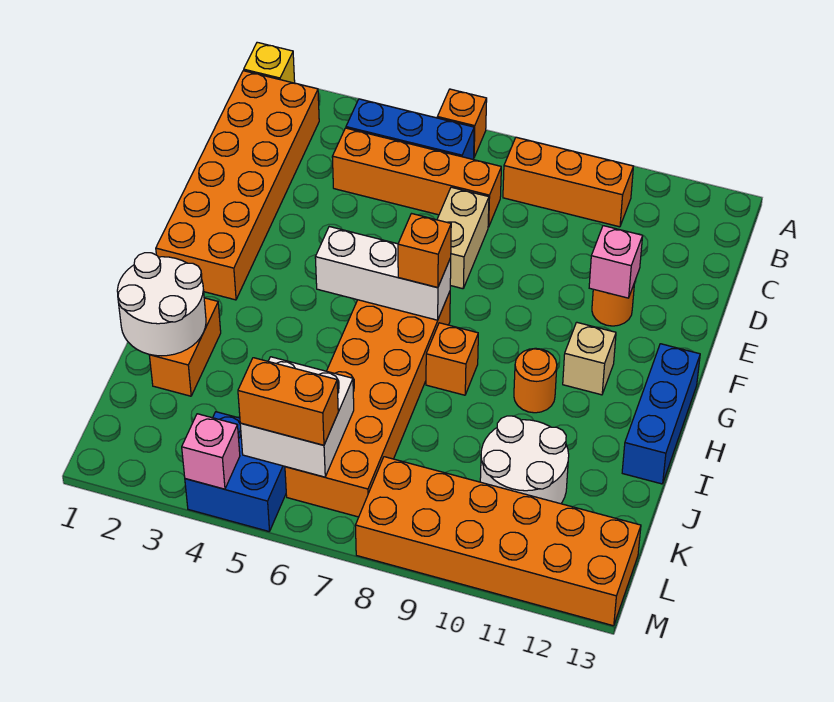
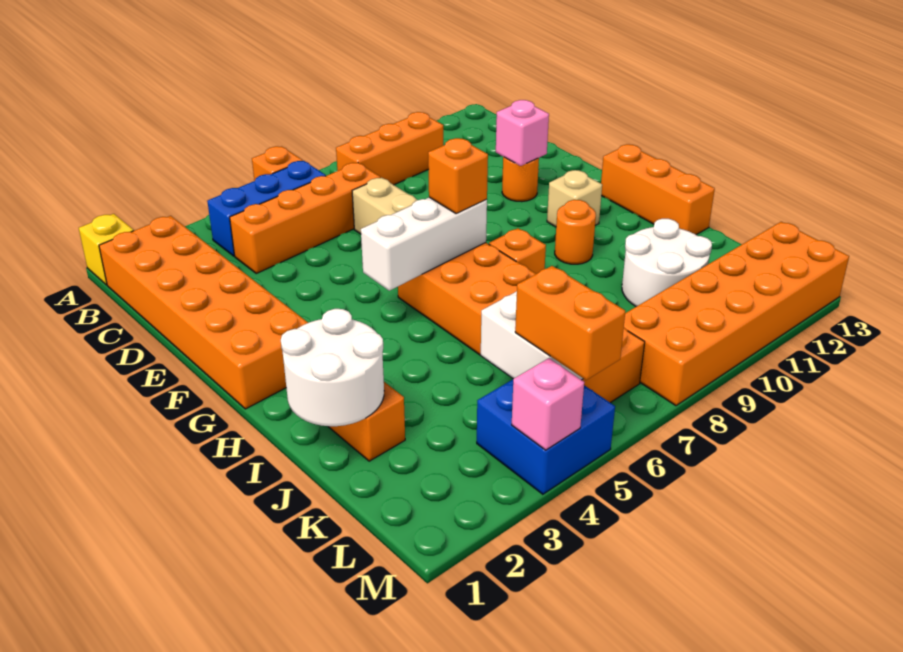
blue brick G13:I13 level 1 -> orange brick G13:I13 level 1
orange brick L5:L6 level 3 -> orange brick L5:M5 level 3

